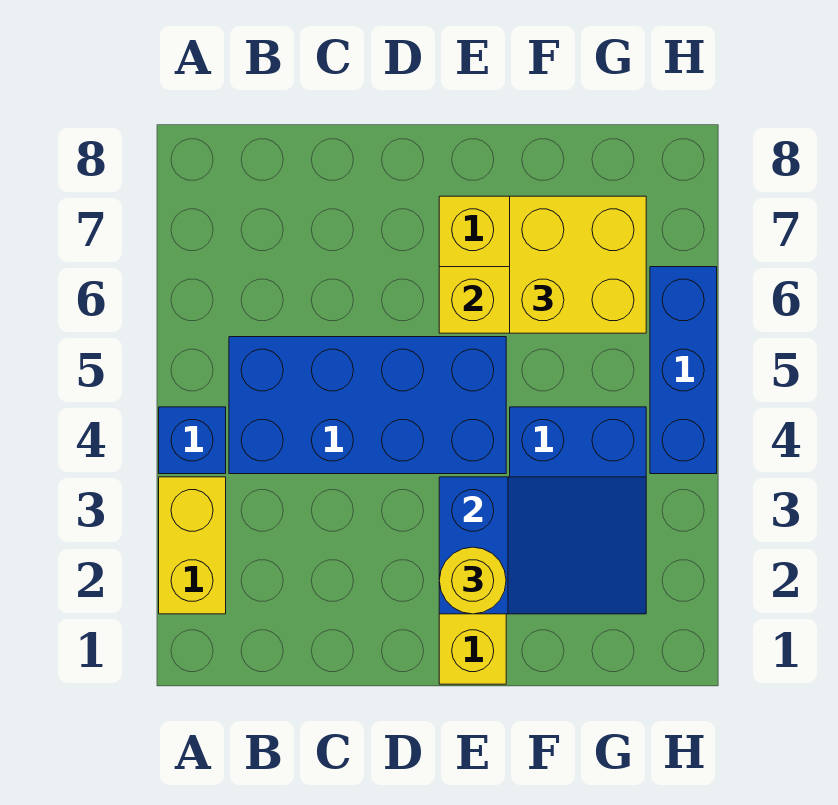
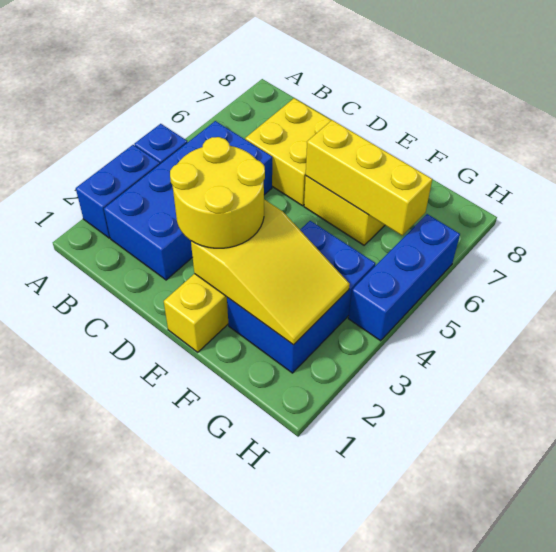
yellow brick A2:A3 level 1 -> blue brick A2:A3 level 1
blue brick B4:E5 level 1 -> blue brick B2:C5 level 1
blue slope E2:G3 level 2 top E -> yellow slope E2:G3 level 2 top E
yellow round brick E2 level 3 -> yellow round brick D2:E3 level 3
yellow brick F6:G7 level 3 -> yellow brick C6:D7 level 1

